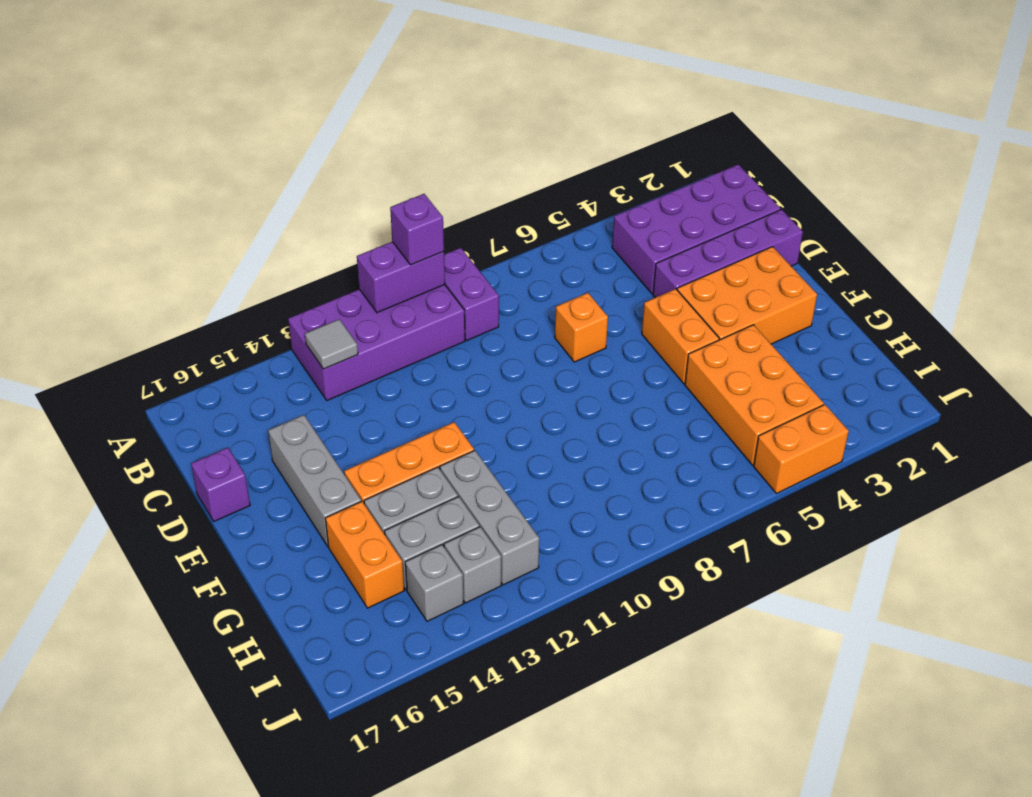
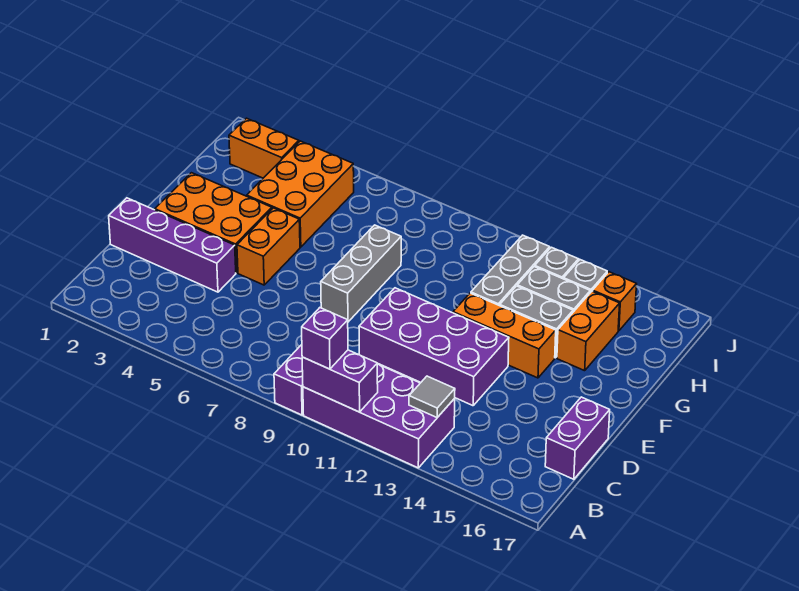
purple brick B1:C4 level 1 -> purple brick D10:E13 level 1
orange brick D7 level 1 -> orange brick I15 level 1
grey brick D15:F15 level 1 -> grey brick E8:G8 level 1
purple brick D17 level 1 -> purple brick C17:D17 level 1
orange brick J4:J5 level 1 -> orange brick I2:I3 level 1

